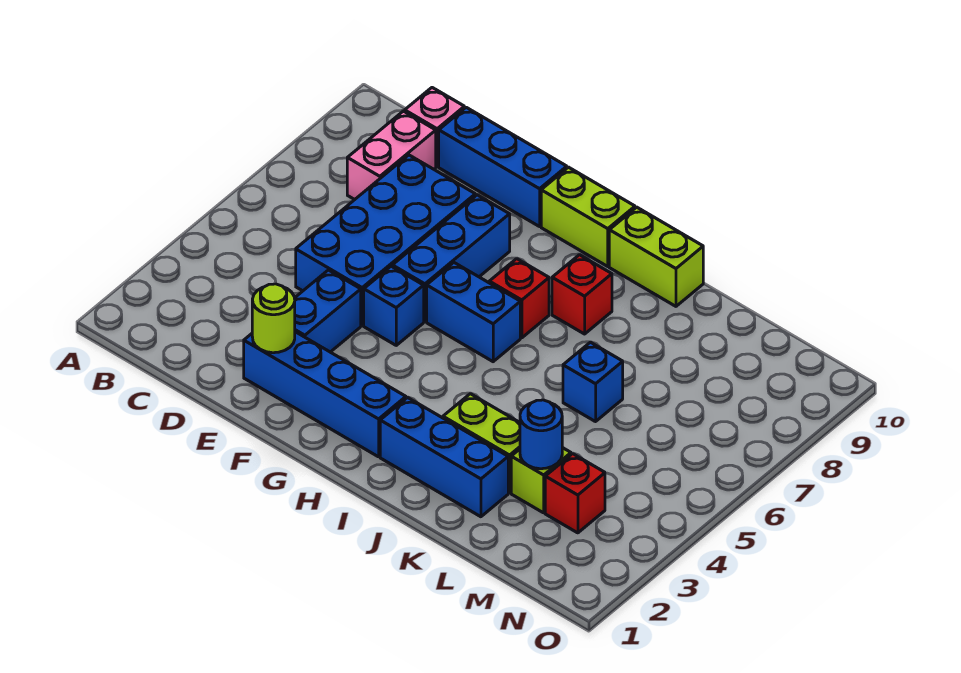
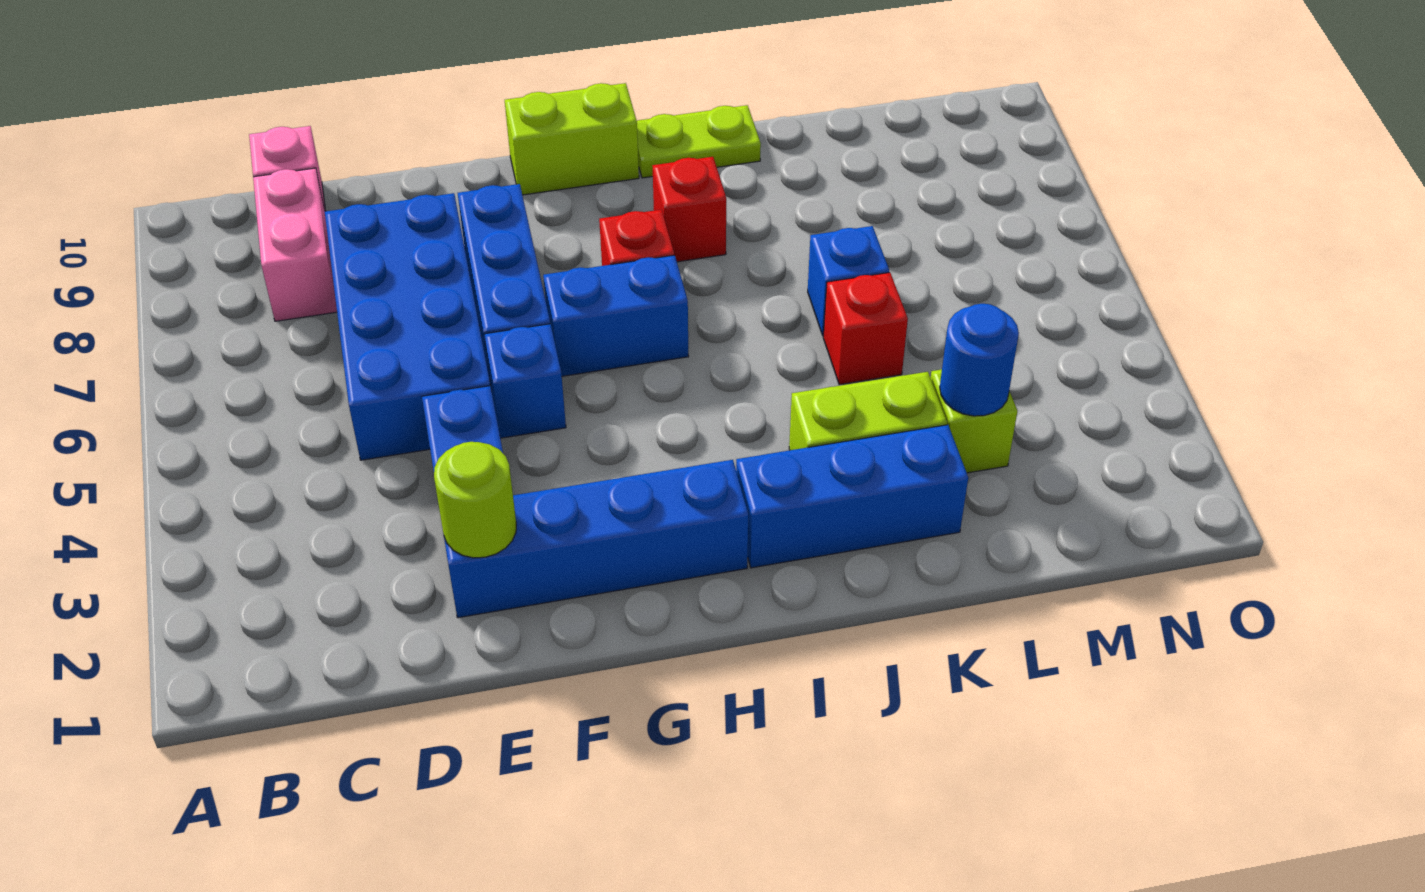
blue brick D10:F10 level 1 -> none
lime brick I10:J10 level 1 -> lime plate I10:J10 level 1
red brick M3 level 1 -> red brick K5 level 1

